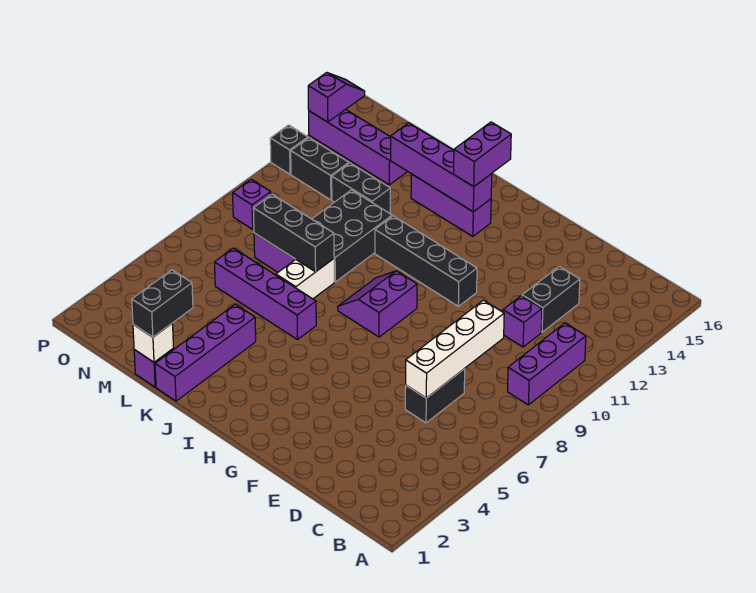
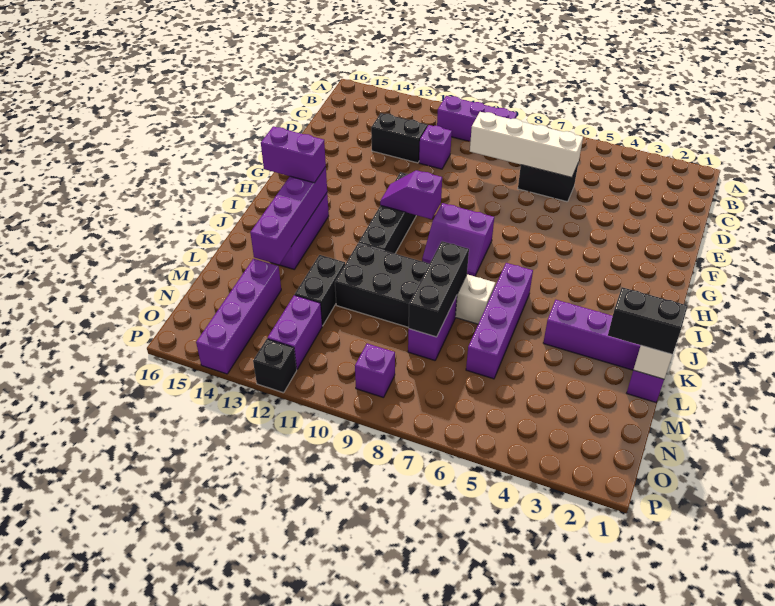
black brick N12:O12 level 1 -> purple brick N12:O12 level 1
purple slope P14:P15 level 2 top 14 -> purple slope H10:H11 level 2 top 10

